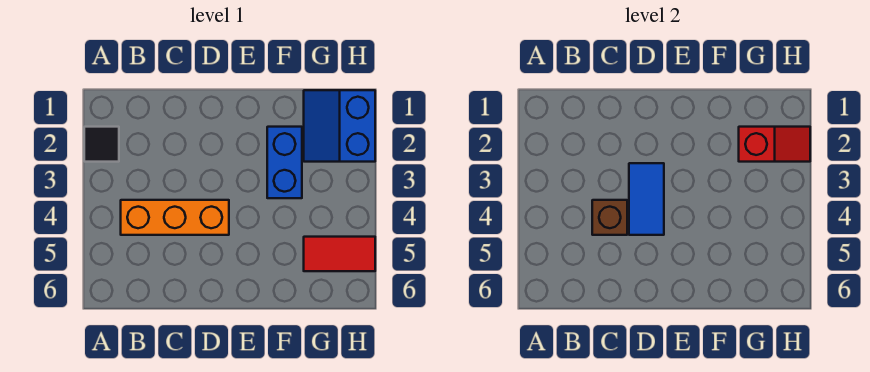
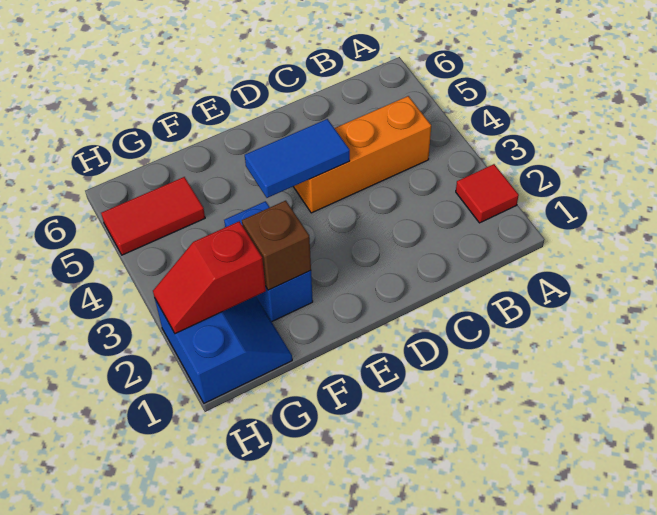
black tile A2 level 1 -> red tile A2 level 1
brown brick C4 level 2 -> brown brick F2 level 2
blue tile D3:D4 level 2 -> blue tile D4:E4 level 2

